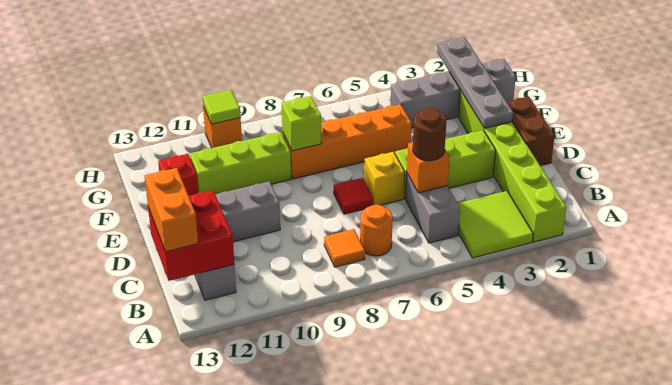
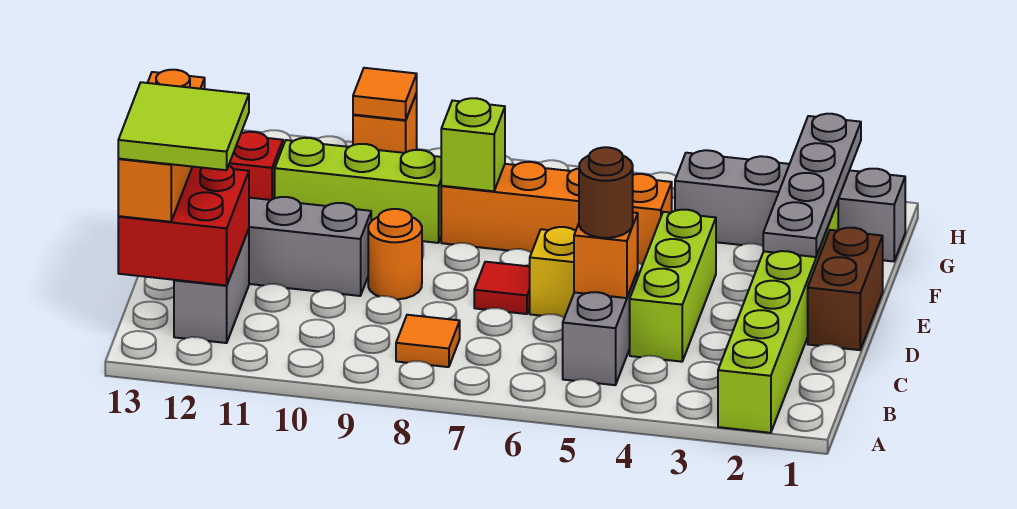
lime tile A3:B4 level 1 -> lime tile B12:C13 level 4
orange round brick B7 level 1 -> orange round brick D9 level 1
orange brick B13:C13 level 3 -> orange brick B13:D13 level 3
lime brick D3:D5 level 1 -> lime brick C4:E4 level 1
lime tile H10 level 2 -> orange tile H10 level 2

